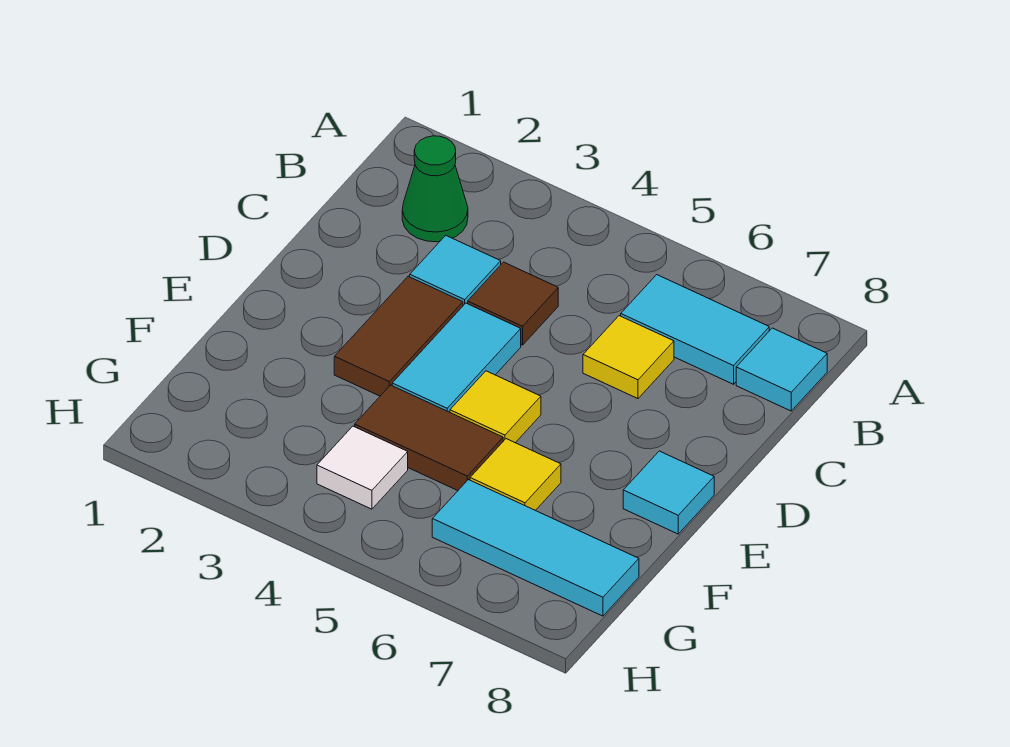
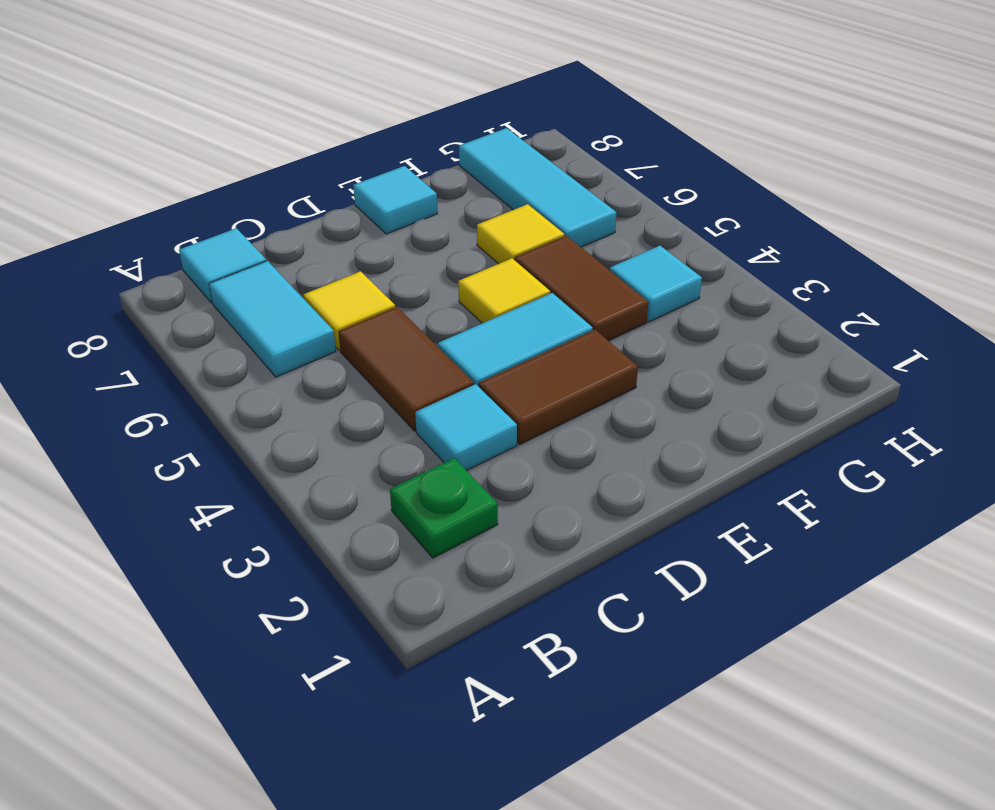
green cone B2 level 1 -> green plate B2 level 1
brown tile C4 level 1 -> brown tile C4:C5 level 1
white tile G4 level 1 -> cyan tile G4 level 1

